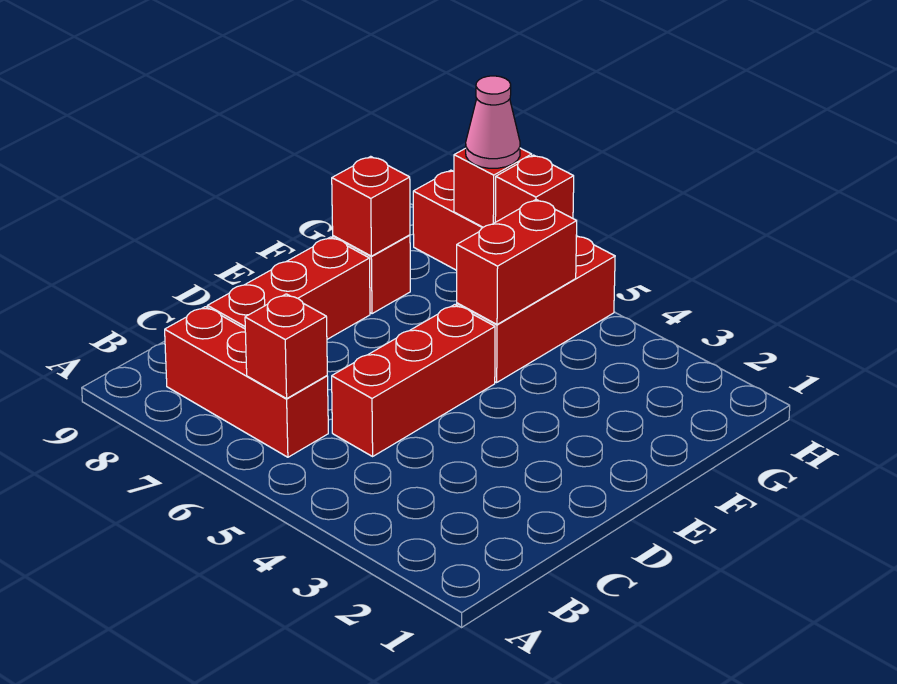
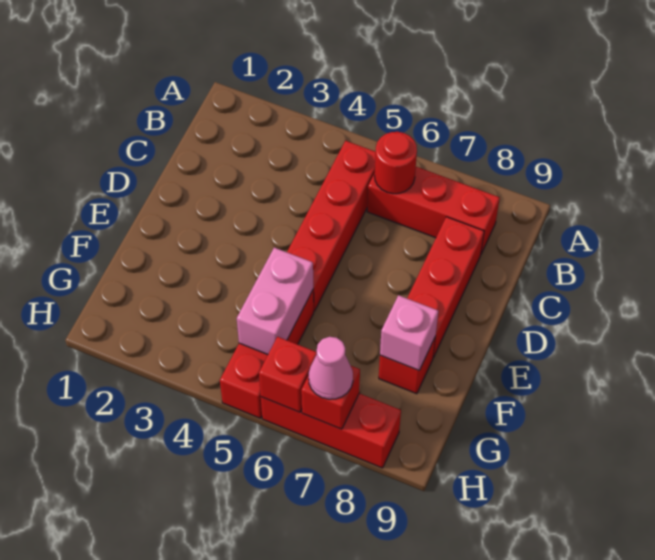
red brick B6 level 2 -> red round brick B6 level 2
red brick C5:E5 level 1 -> red brick B5:E5 level 1
red brick F5:G5 level 2 -> pink brick F5:G5 level 2
red brick F8 level 2 -> pink brick F8 level 2

